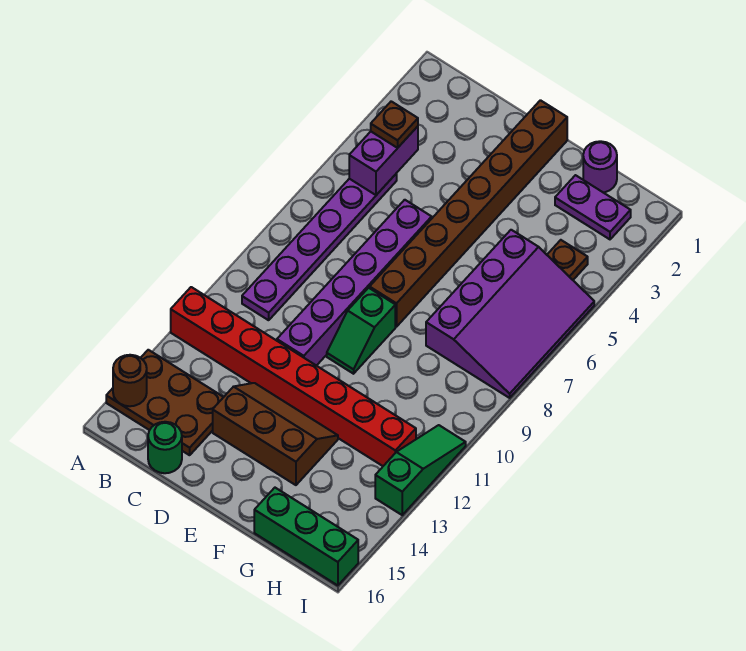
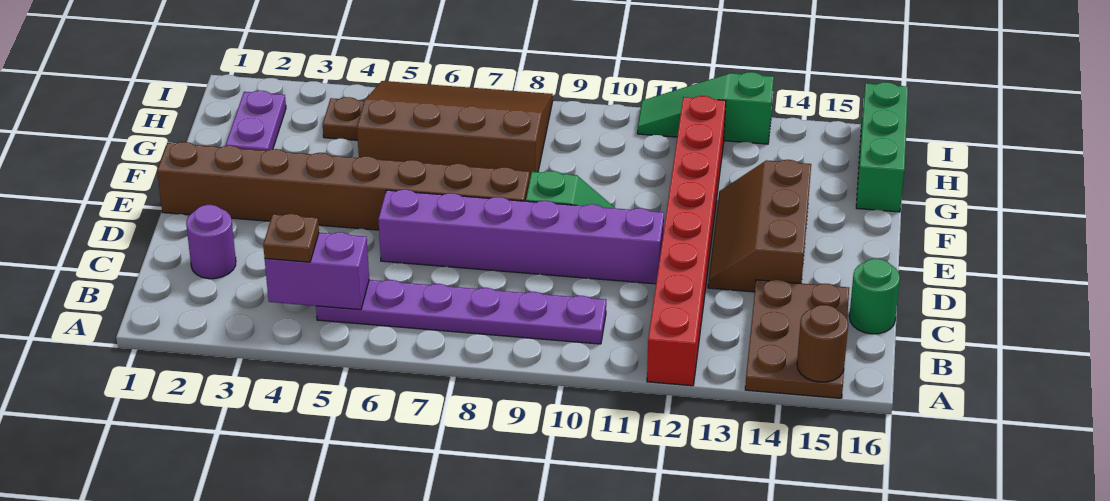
purple round brick G1 level 1 -> purple round brick C2 level 1
purple slope G5:I8 level 1 top G -> brown slope G5:I8 level 1 top G

